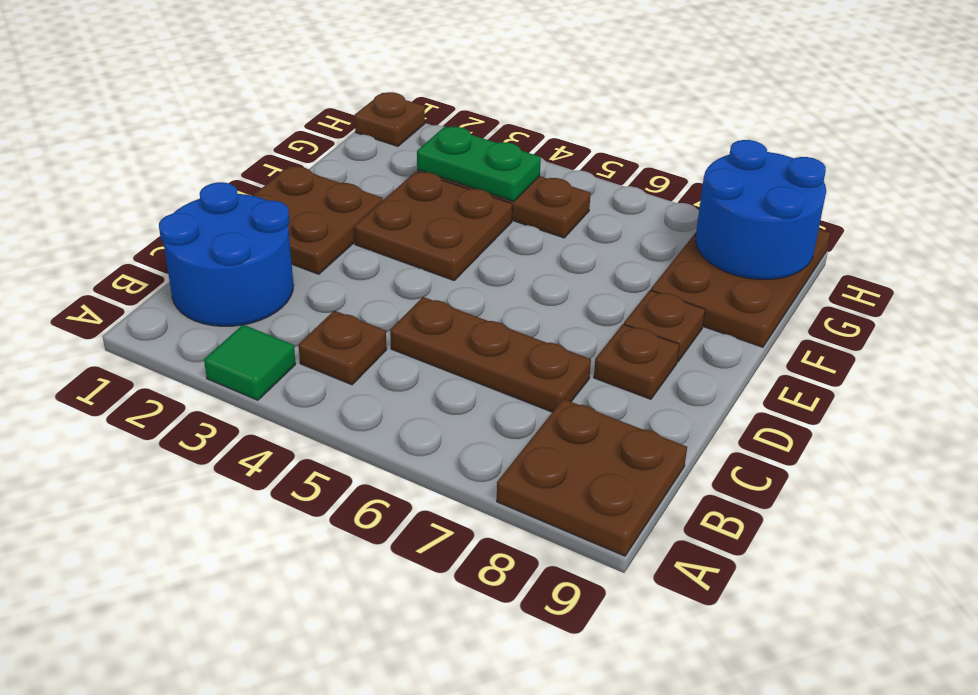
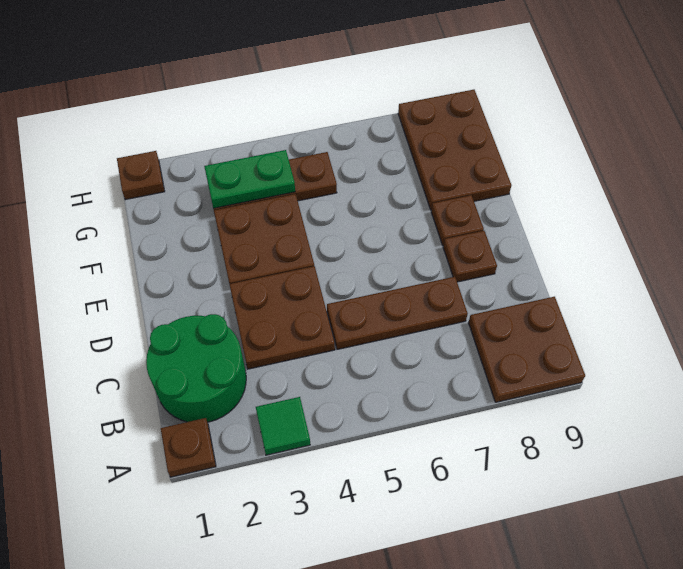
blue round brick B1:C2 level 1 -> green round brick B1:C2 level 1
brown plate B4 level 1 -> brown plate A1 level 1
brown plate D1:E2 level 1 -> brown plate C3:D4 level 1
blue round brick G8:H9 level 2 -> none

